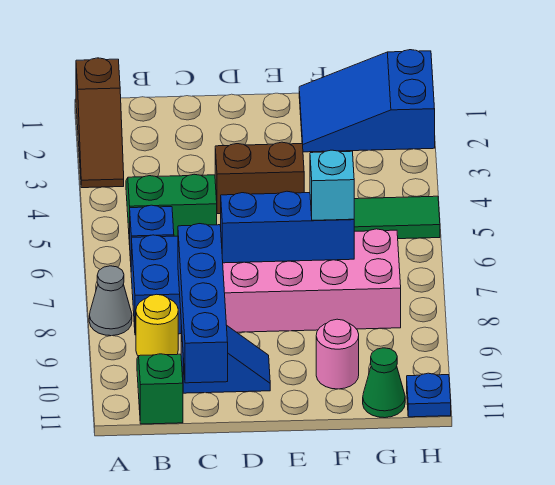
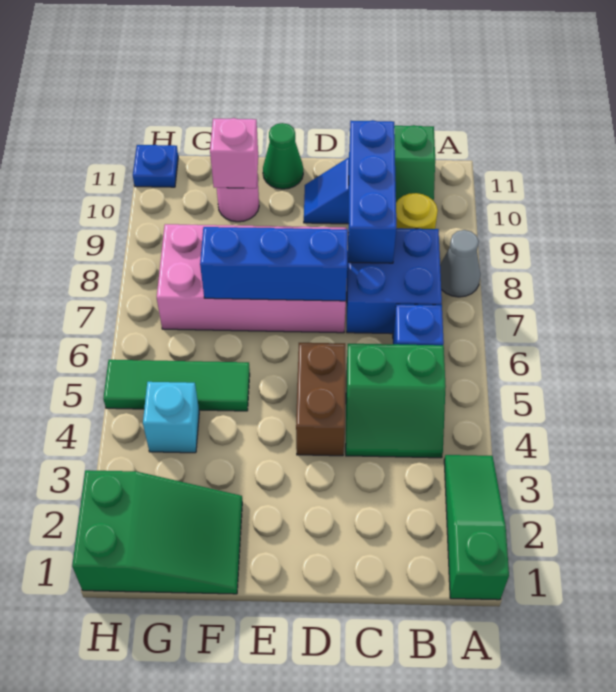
brown slope A1:A3 level 1 top 1 -> green slope A1:A3 level 1 top 1
blue brick C8:C11 level 2 -> blue brick C8:C10 level 2
brown brick D4:E4 level 1 -> brown brick D4:D5 level 1
blue slope F1:H2 level 1 top H -> green slope F1:H2 level 1 top H
cyan brick F7 level 3 -> cyan brick G4 level 1
none -> pink brick F10 level 2
green cone G11 level 1 -> green cone E11 level 1

